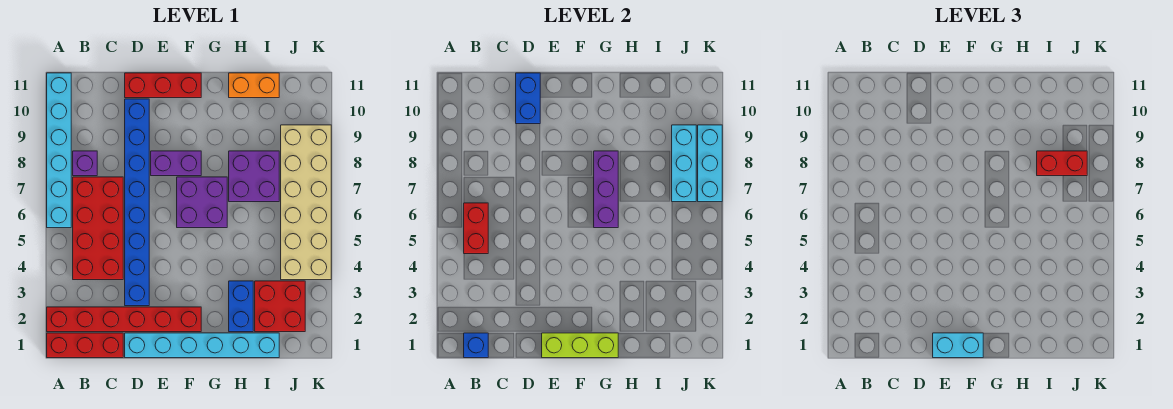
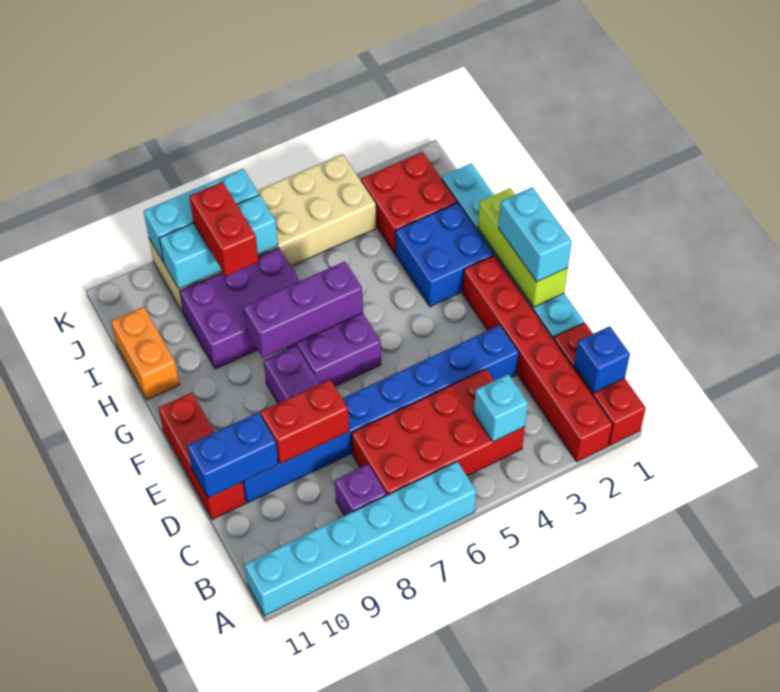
none -> cyan brick B4 level 2
red brick B5:B6 level 2 -> red brick D8:D9 level 2
blue brick H2:H3 level 1 -> blue brick G2:H3 level 1
purple brick H7:I8 level 1 -> purple brick H7:I9 level 1

